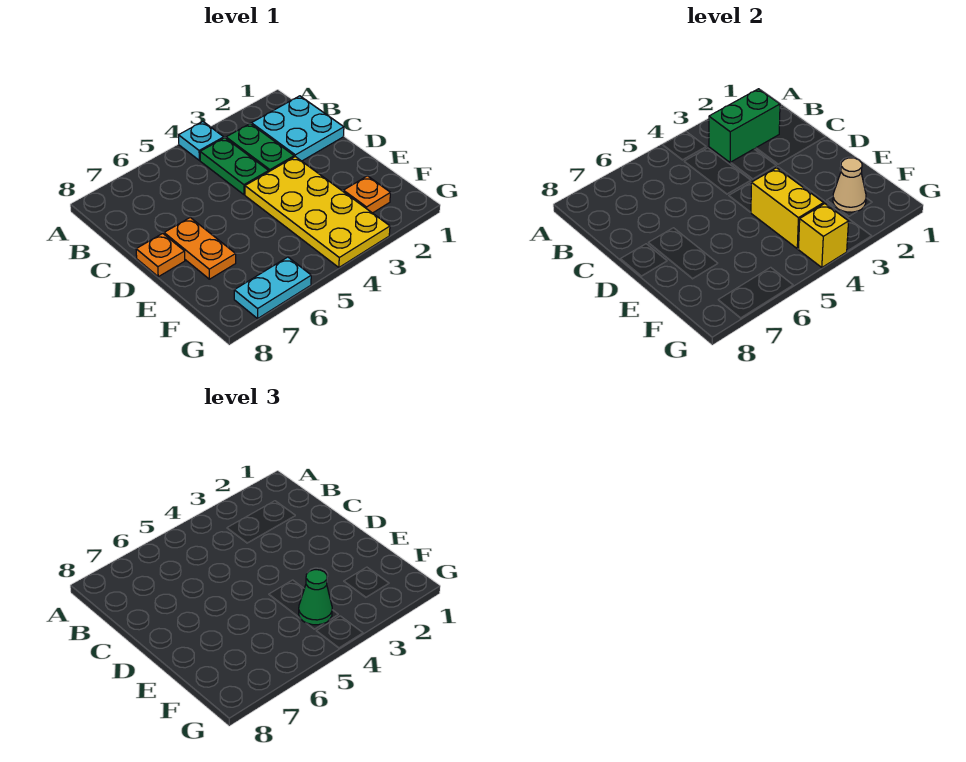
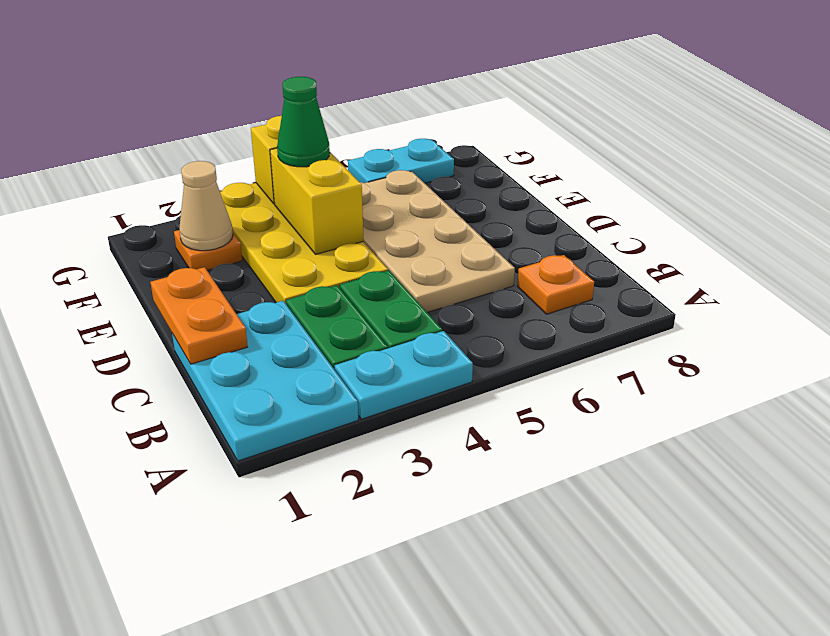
cyan plate A4 level 1 -> cyan plate A3:A4 level 1
cyan plate B1:C2 level 1 -> cyan plate A1:C2 level 1
green brick B2:B3 level 2 -> none
none -> tan plate C5:F6 level 1
orange plate D7:E7 level 1 -> orange plate C1:D1 level 2
orange plate D8 level 1 -> orange plate B7 level 1

